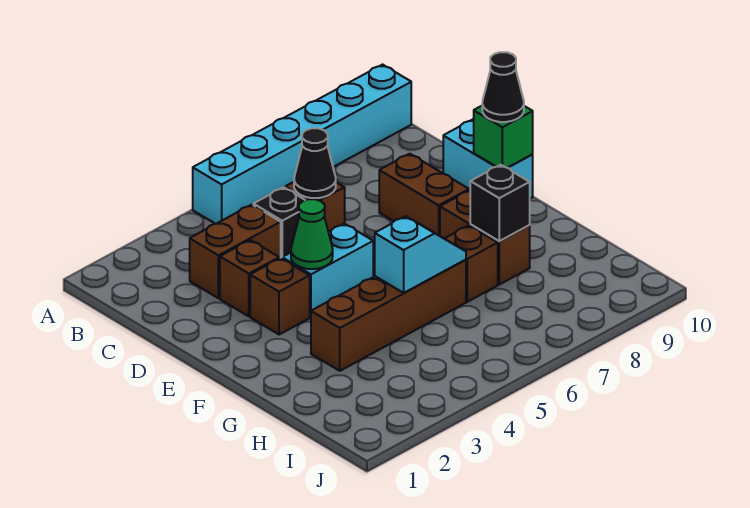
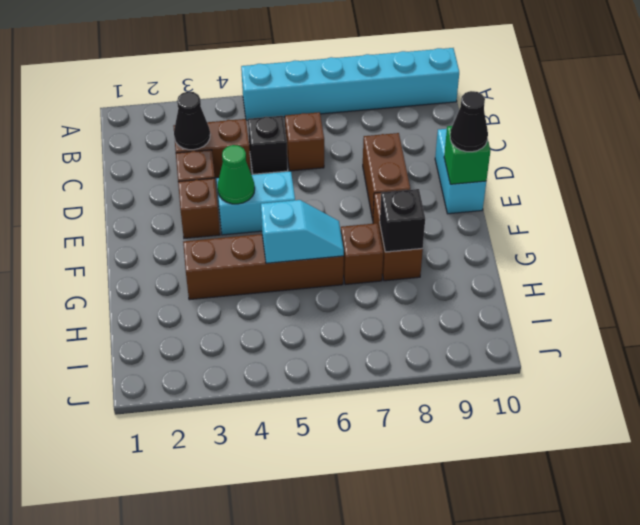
black cone C6 level 2 -> black cone C3 level 2

